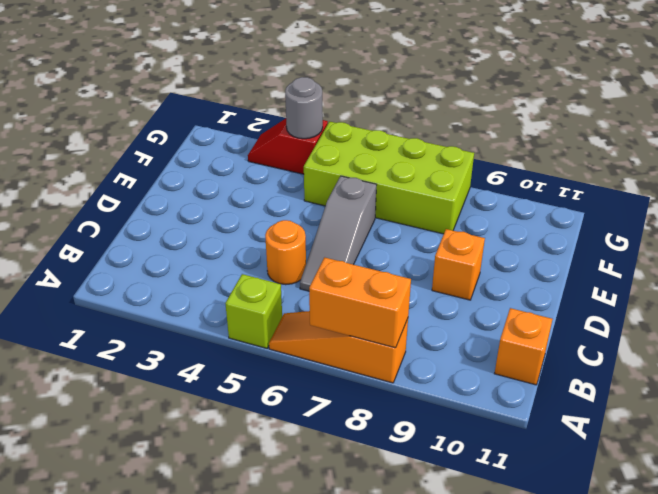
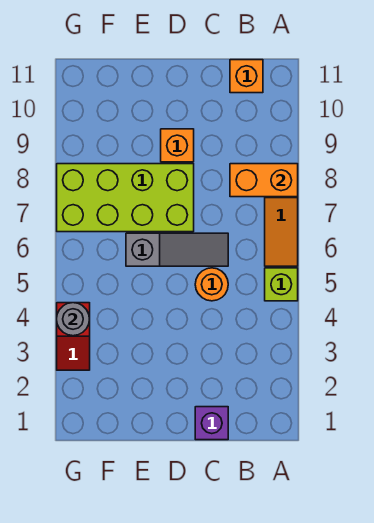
orange brick A7:A8 level 2 -> orange brick A8:B8 level 2
none -> purple brick C1 level 1
lime brick F5:G8 level 1 -> lime brick D7:G8 level 1

